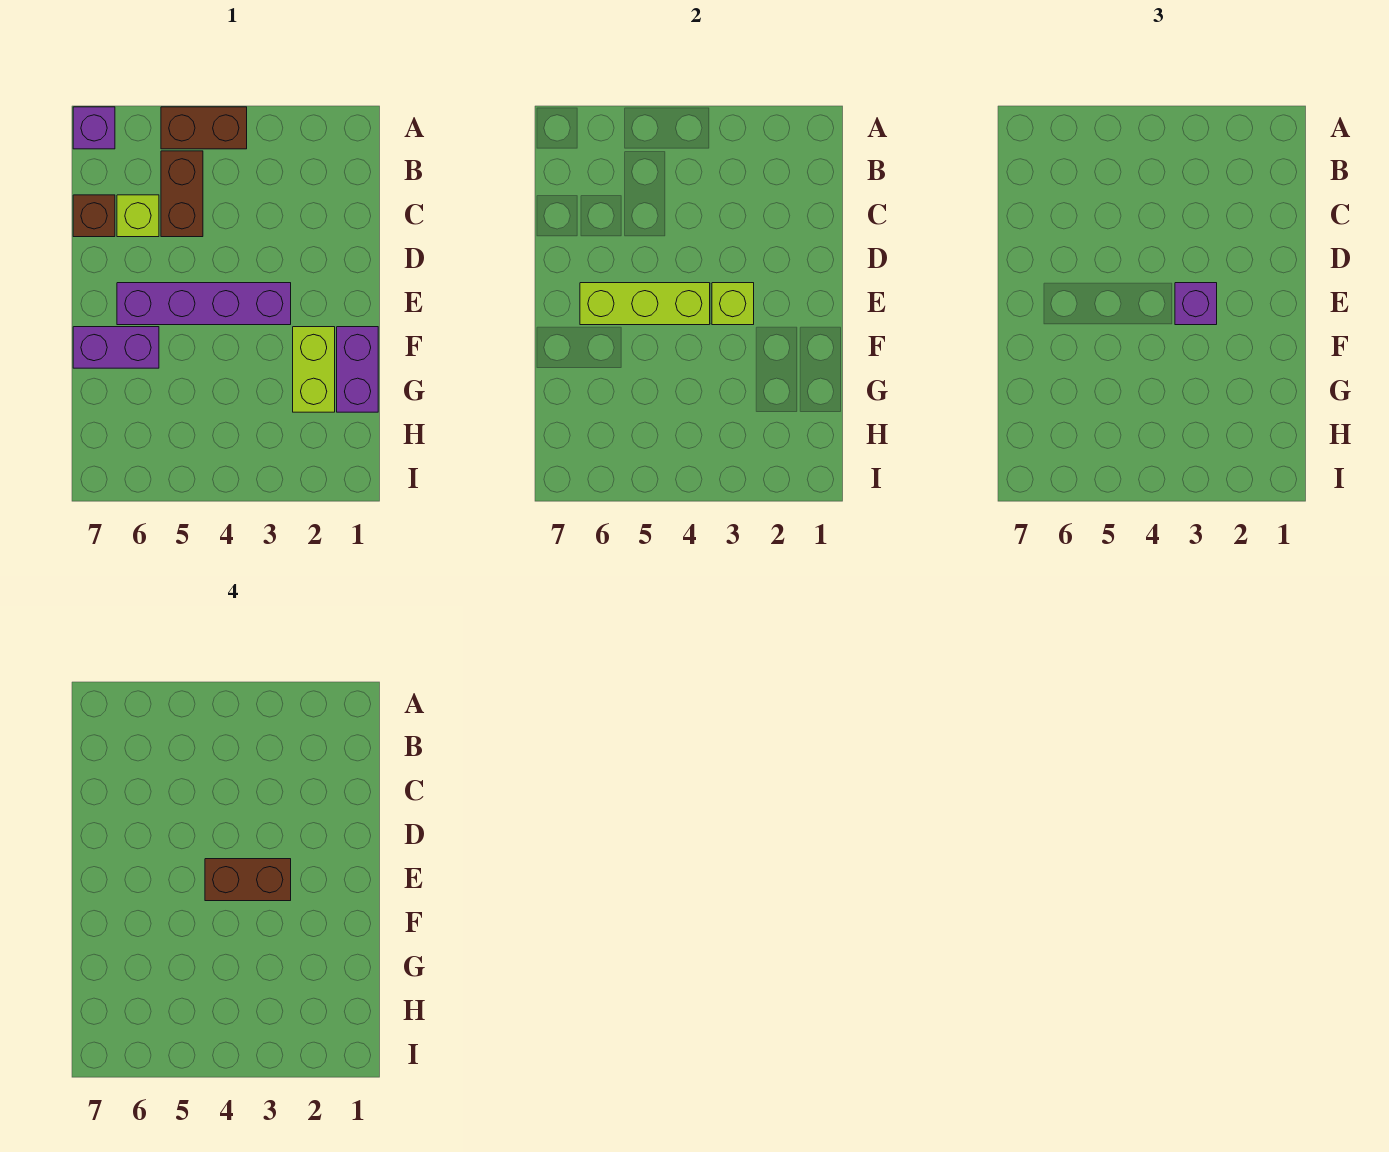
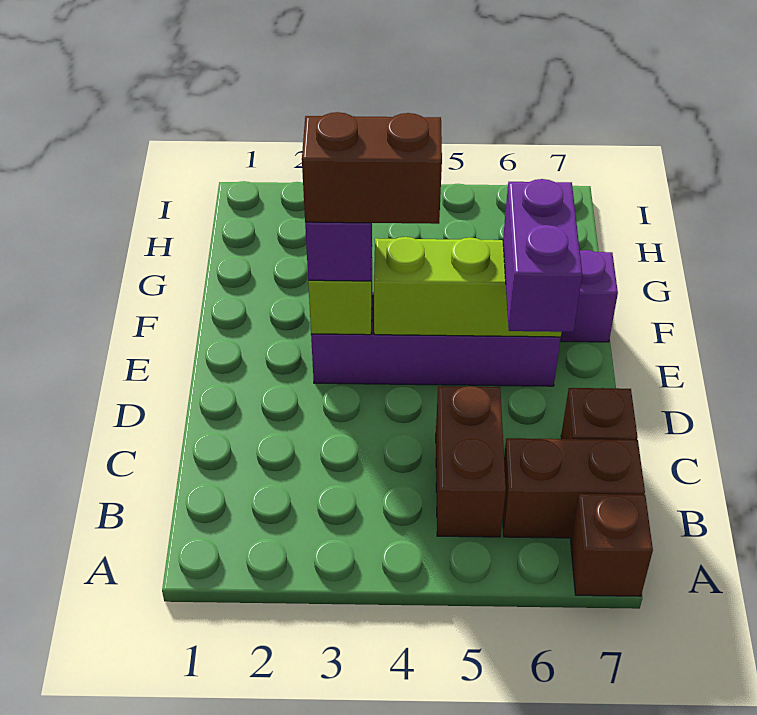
brown brick A4:A5 level 1 -> brown brick B6:B7 level 1
purple brick A7 level 1 -> brown brick A7 level 1
lime brick C6 level 1 -> none
purple brick F1:G1 level 1 -> purple brick D6:E6 level 3
lime brick F2:G2 level 1 -> none

